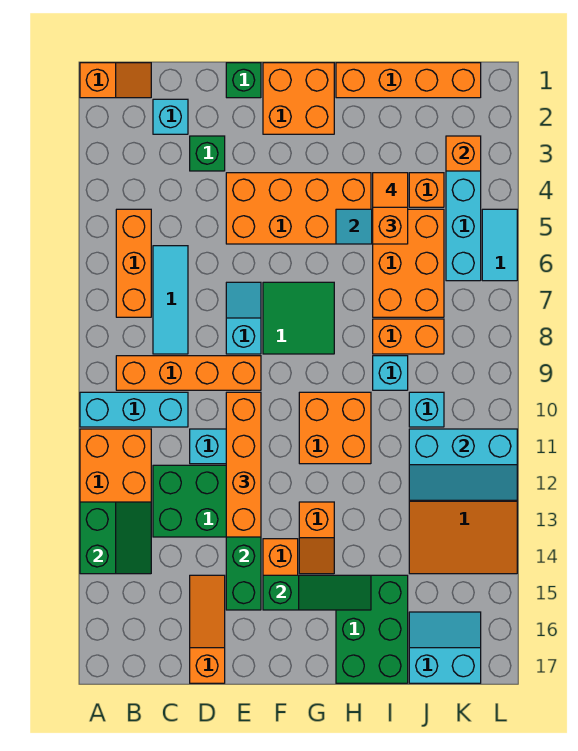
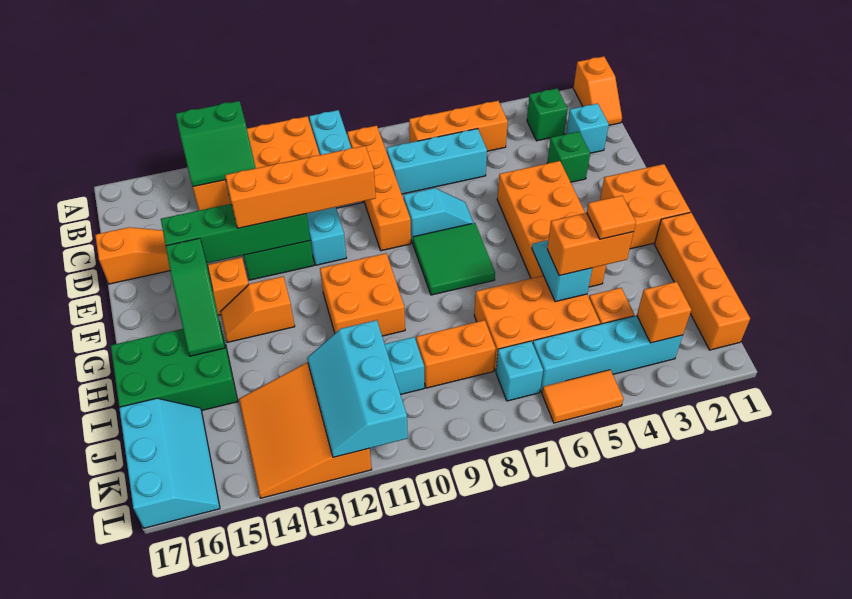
cyan tile C6:C8 level 1 -> cyan brick C6:C8 level 1
green brick E1 level 1 -> green brick B3 level 1
orange brick I8:J8 level 1 -> orange brick J8:J9 level 1
cyan brick I9 level 1 -> cyan brick K7 level 1
cyan slope J16:K17 level 1 top 17 -> cyan slope J16:L17 level 1 top 17
cyan tile L5:L6 level 1 -> orange tile L5:L6 level 1

